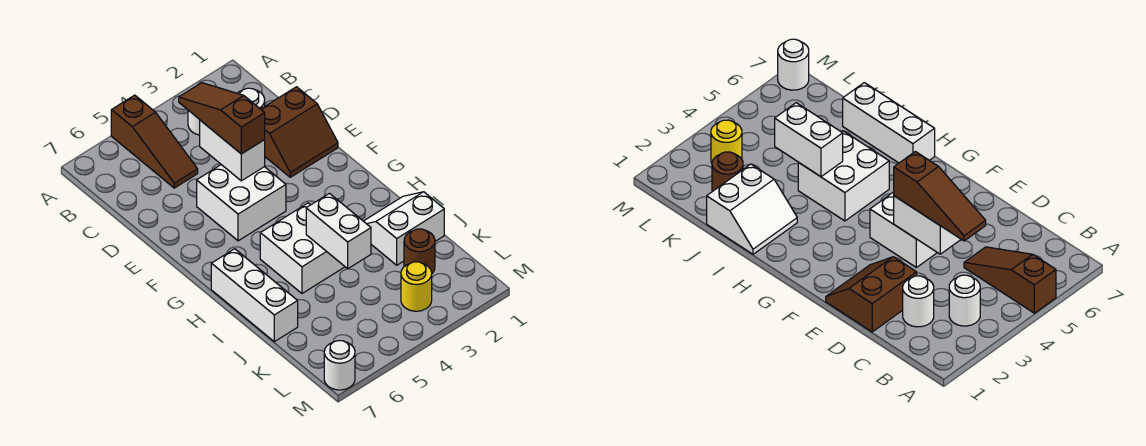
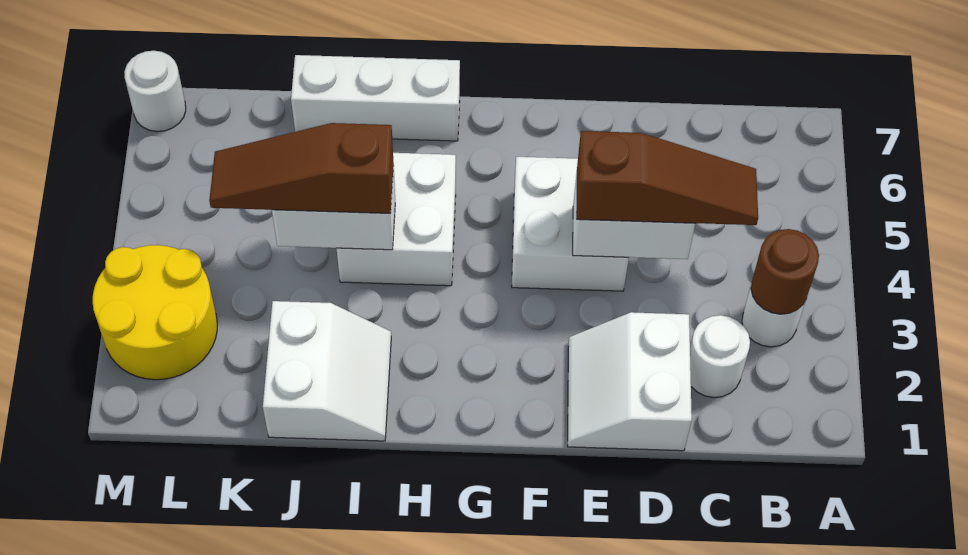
brown slope A5:C5 level 1 top A -> brown slope I4:K4 level 3 top I
brown slope D1:E2 level 1 top D -> white slope D1:E2 level 1 top D
brown round brick K2 level 1 -> brown round brick B3 level 2
yellow round brick L3 level 1 -> yellow round brick L2:M3 level 1

